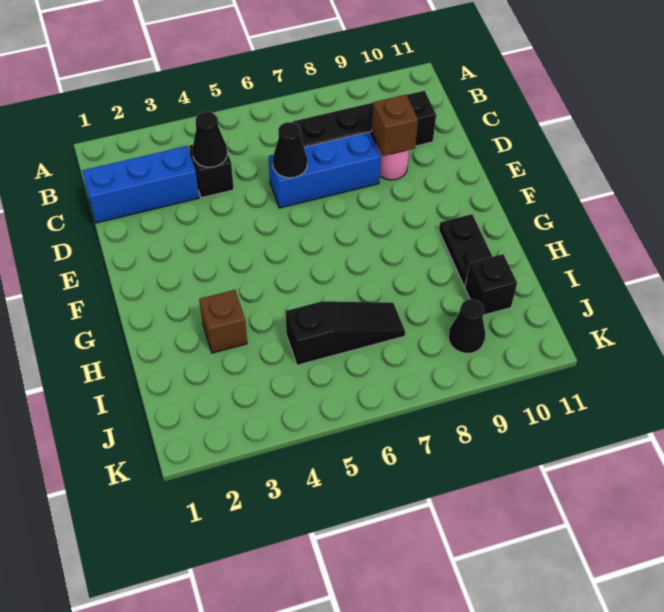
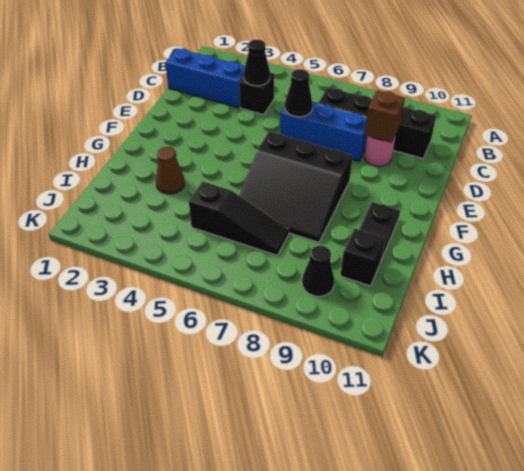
none -> black slope F6:H8 level 1 top F
brown brick H3 level 1 -> brown cone H3 level 1

